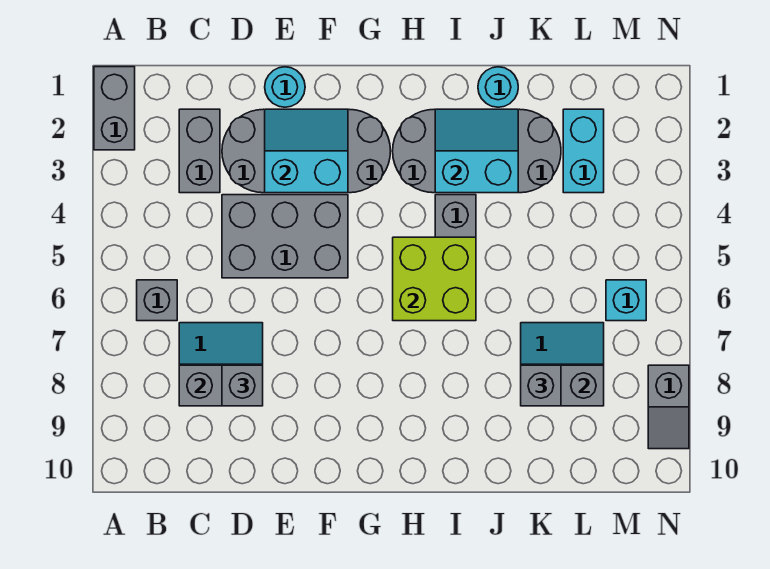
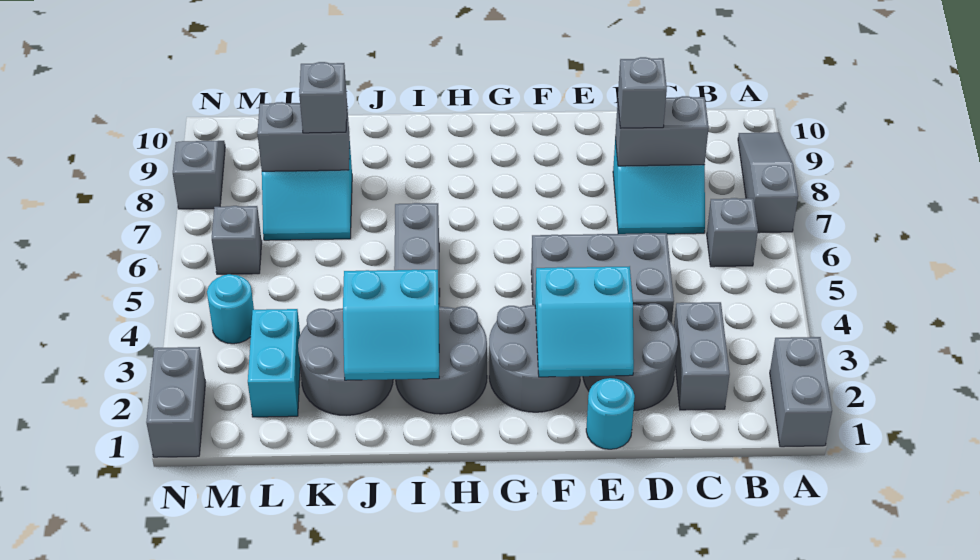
none -> grey slope A7:A9 level 1 top 7
lime brick H5:I6 level 2 -> none
cyan round brick J1 level 1 -> cyan round brick M4 level 1
cyan brick M6 level 1 -> grey brick M6 level 1
none -> grey brick N1:N2 level 1

